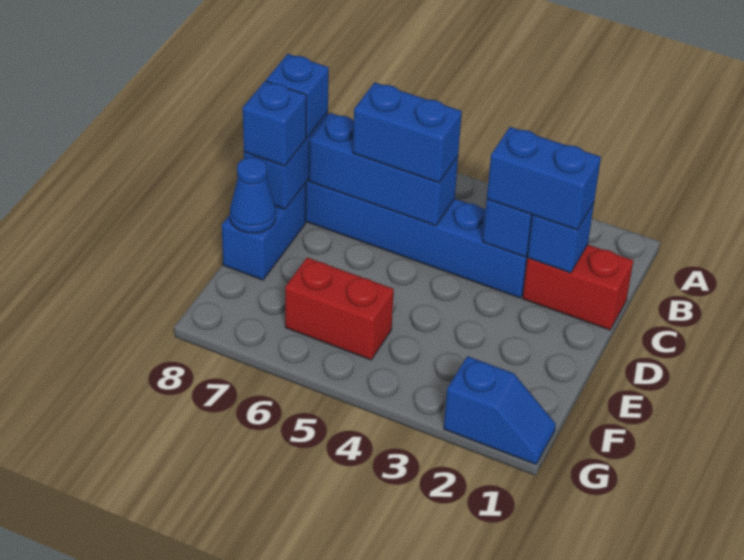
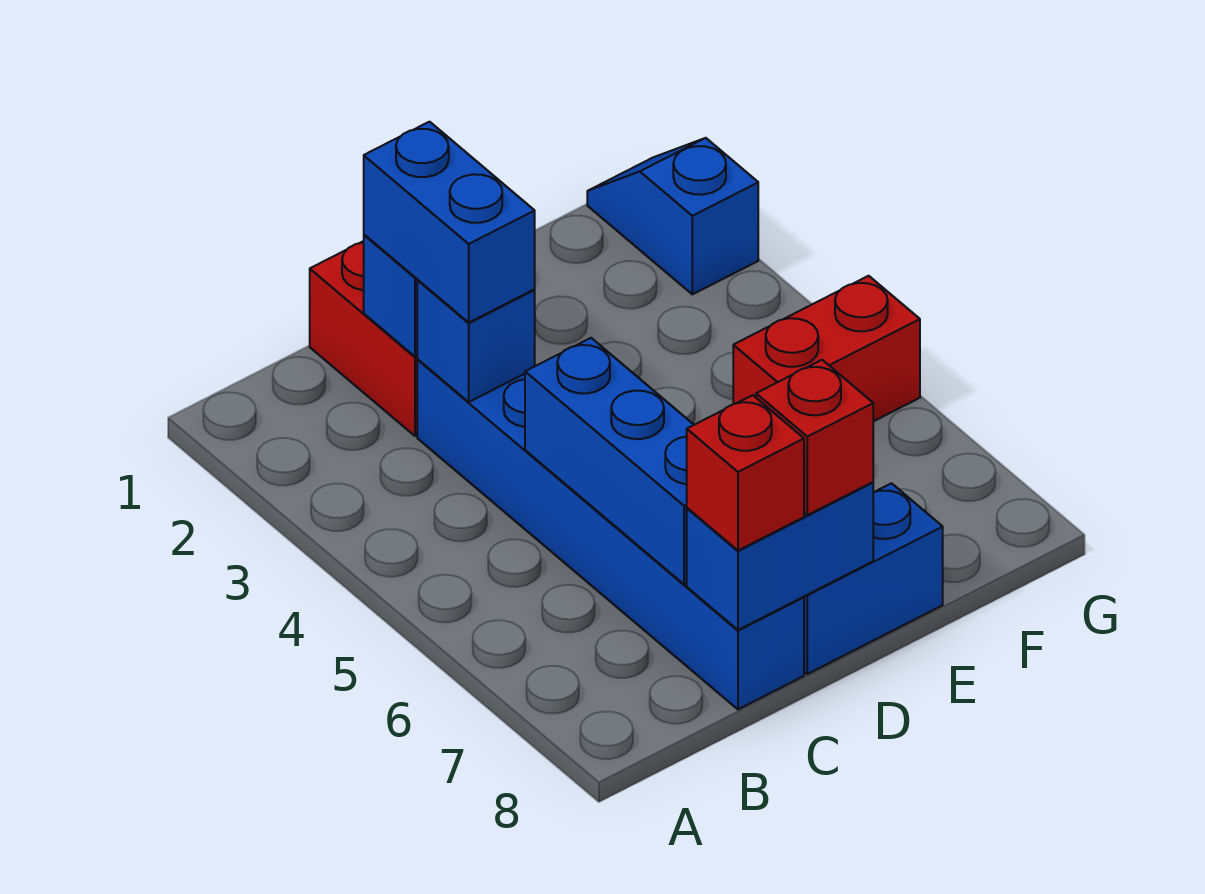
blue brick C5:C6 level 3 -> none
blue brick C8 level 3 -> red brick C8 level 3
blue brick D8 level 3 -> red brick D8 level 3
blue cone E8 level 2 -> none
red brick F5:F6 level 1 -> red brick F5:G5 level 1

